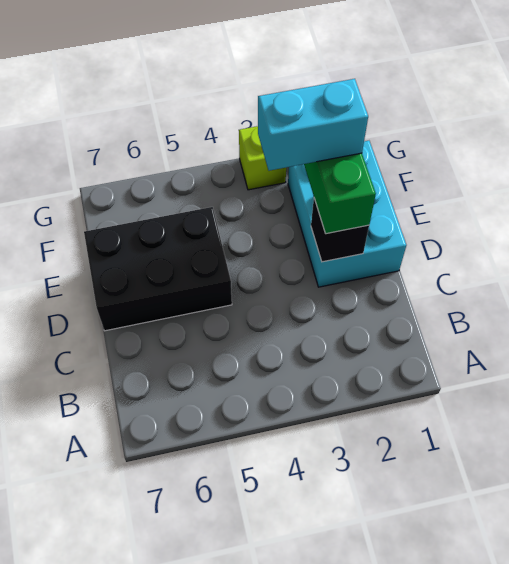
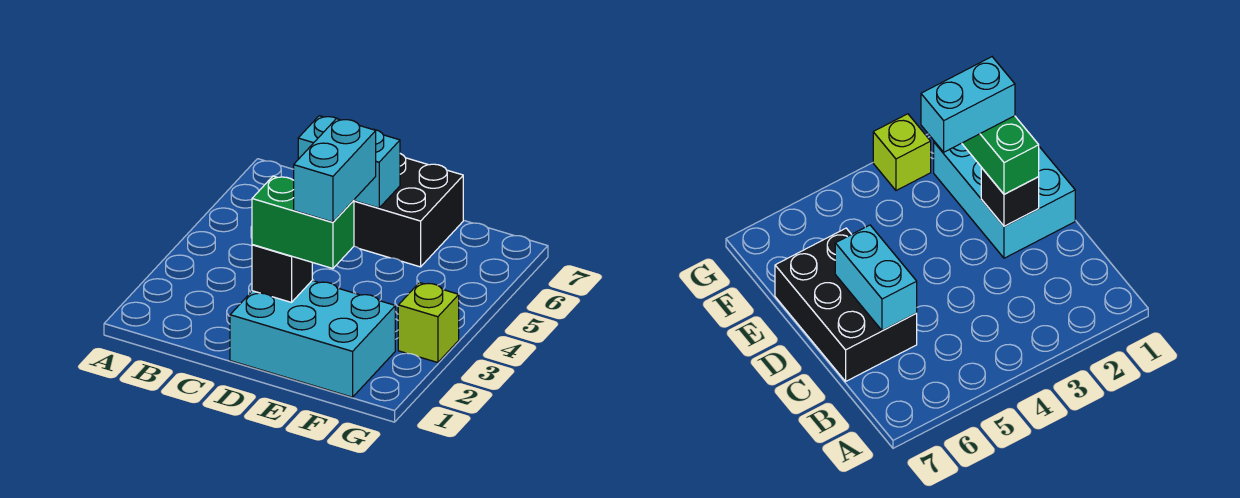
none -> cyan brick C6:D6 level 2
black brick D5:E7 level 1 -> black brick C6:E7 level 1

